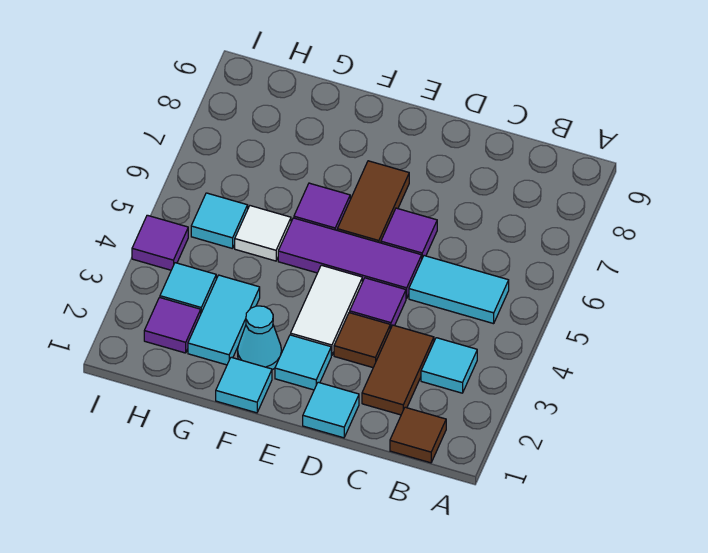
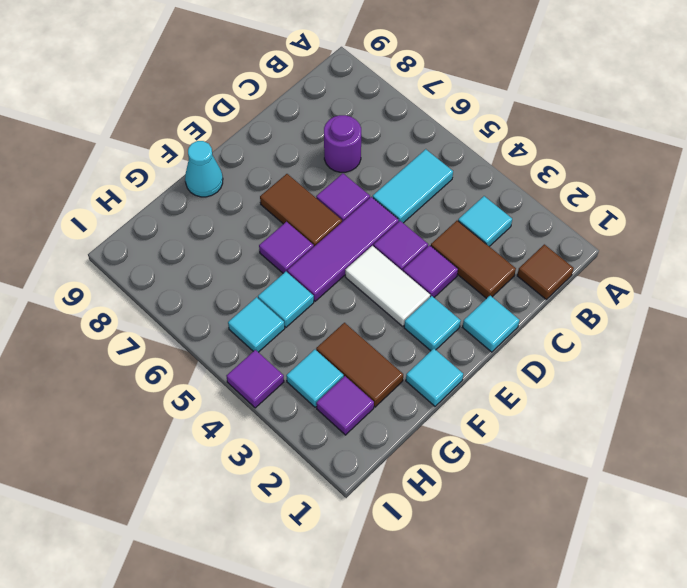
none -> purple round brick C7 level 1
brown tile D3 level 1 -> purple tile D3 level 1
cyan cone F2 level 1 -> cyan cone F9 level 1
cyan tile G2:G3 level 1 -> brown tile G2:G3 level 1
white tile G5 level 1 -> cyan tile G5 level 1

